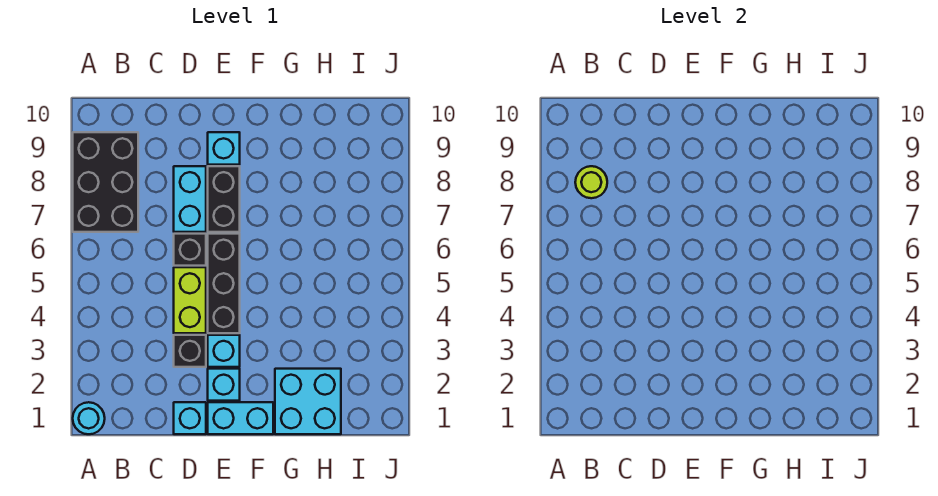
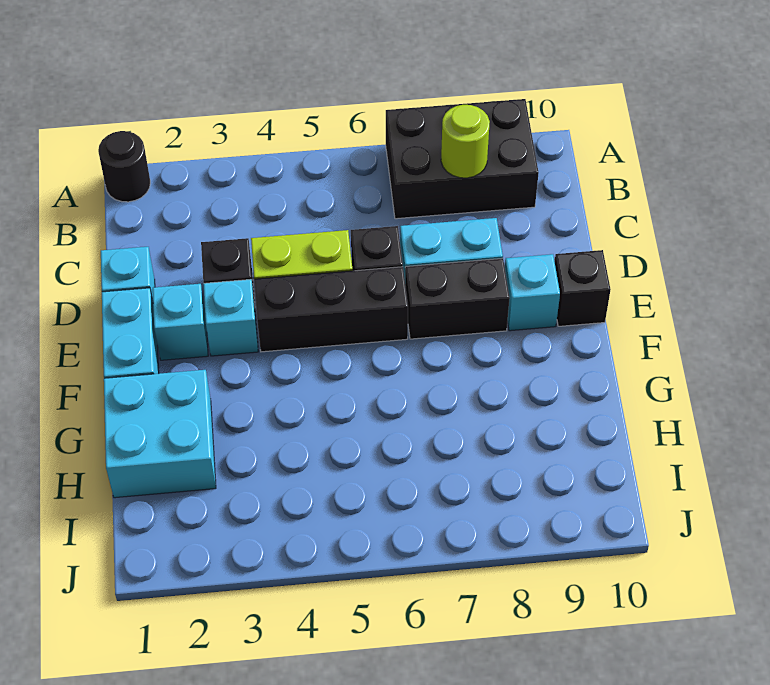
cyan round brick A1 level 1 -> black round brick A1 level 1
none -> black brick E10 level 1

